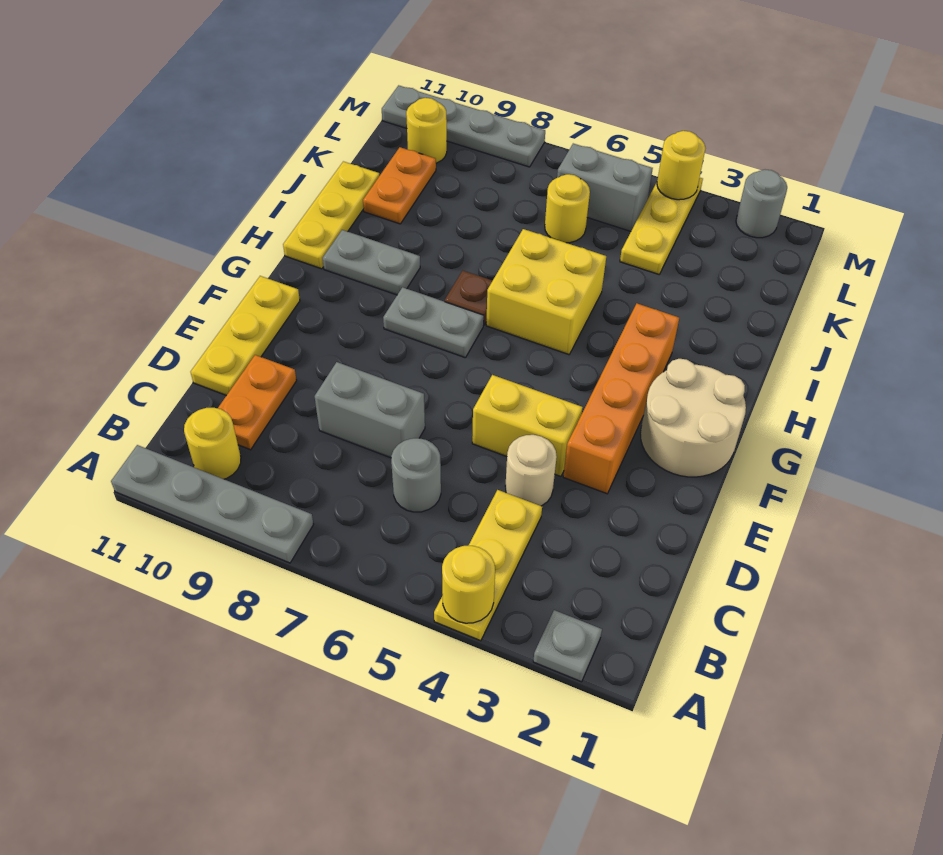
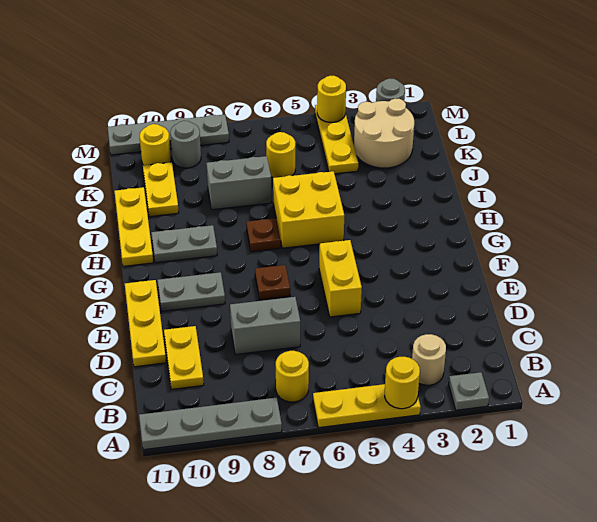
yellow plate A4:C4 level 1 -> yellow plate A4:A6 level 1
yellow round brick B10 level 1 -> yellow round brick B7 level 1
grey round brick C6 level 1 -> grey round brick L9 level 1
orange plate C10:D10 level 1 -> yellow plate C10:D10 level 1
tan round brick D4 level 1 -> tan round brick B3 level 1
orange brick E3:H3 level 1 -> none
yellow brick E4:E5 level 1 -> yellow brick E5:F5 level 1
tan round brick F1:G2 level 1 -> tan round brick K2:L3 level 1
none -> brown plate F7 level 1
grey plate G7:G8 level 1 -> grey plate F9:F10 level 1
orange plate J10:K10 level 1 -> yellow plate J10:K10 level 1
grey brick L5:L6 level 1 -> grey brick J7:J8 level 1

